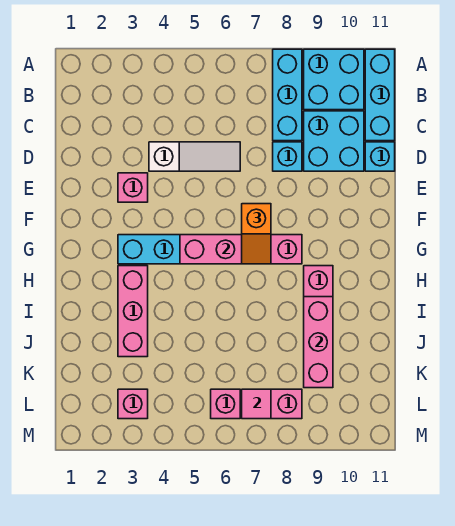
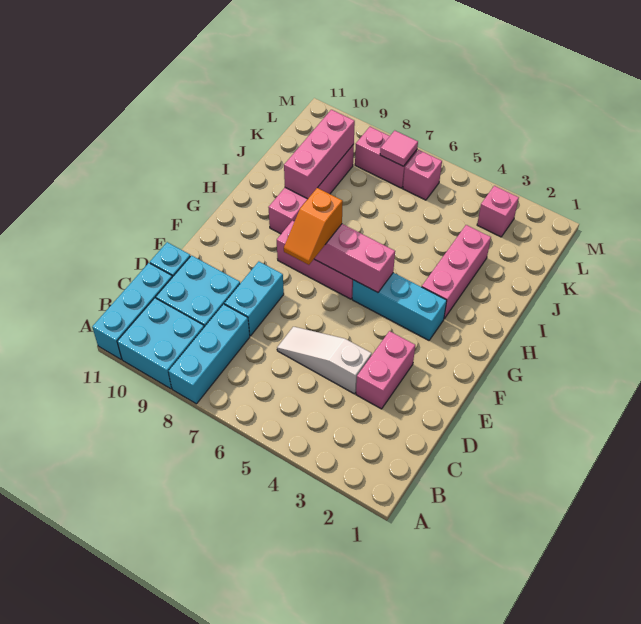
cyan brick D8 level 1 -> cyan brick D8:E8 level 1
pink brick E3 level 1 -> pink brick D3:E3 level 1
orange slope F7:G7 level 3 top F -> orange slope F7:G7 level 3 top G

